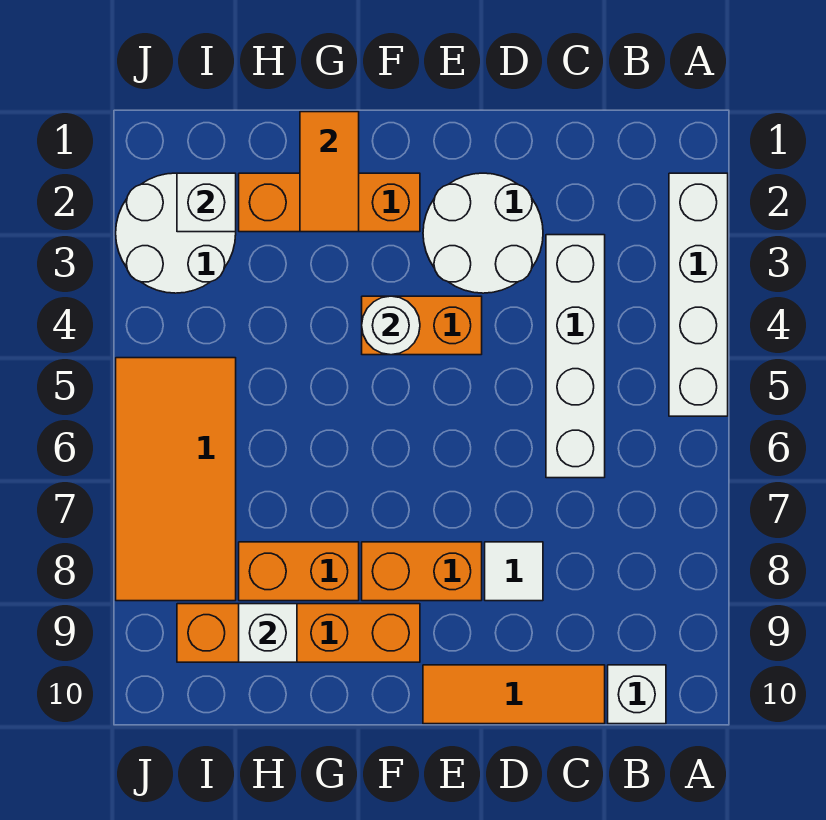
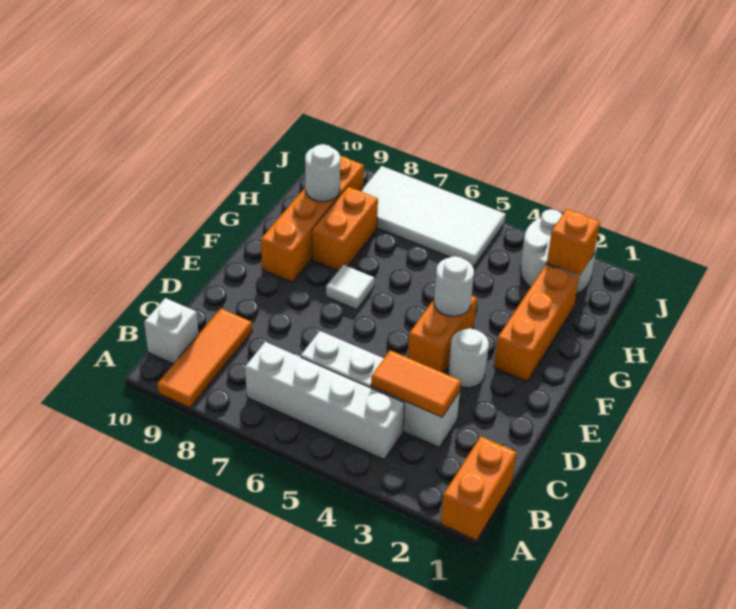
white brick A2:A5 level 1 -> white brick B4:B7 level 1
orange tile C10:E10 level 1 -> orange tile A9:C9 level 1
white round brick D2:E3 level 1 -> white round brick E3 level 1
white tile D8 level 1 -> white tile F7 level 1
orange brick E8:F8 level 1 -> orange brick A1:B1 level 1
orange tile G1:G2 level 2 -> orange tile C3:C4 level 2
white brick H9 level 2 -> white round brick H9 level 2
white brick I2 level 2 -> orange brick I2 level 2
orange tile I5:J8 level 1 -> white tile I5:J8 level 1

